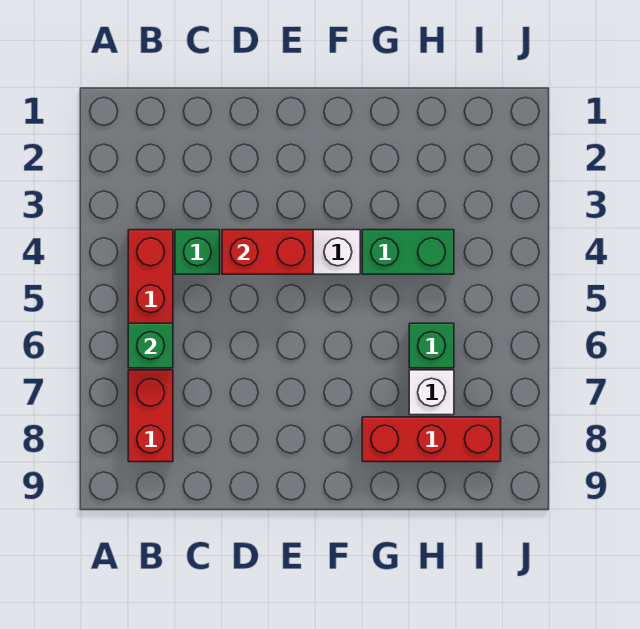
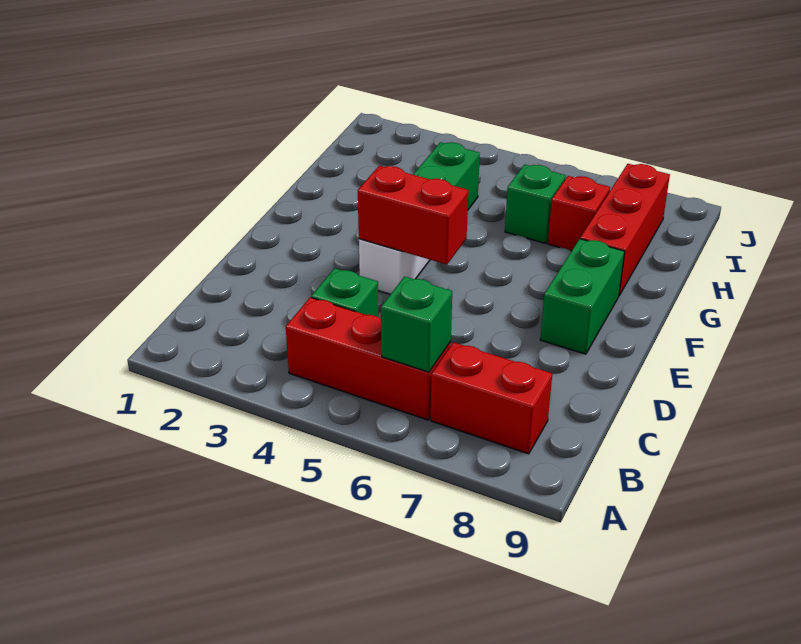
red brick D4:E4 level 2 -> red brick E4:E5 level 2
none -> green brick E8:F8 level 1
white brick H7 level 1 -> red brick H7 level 1

